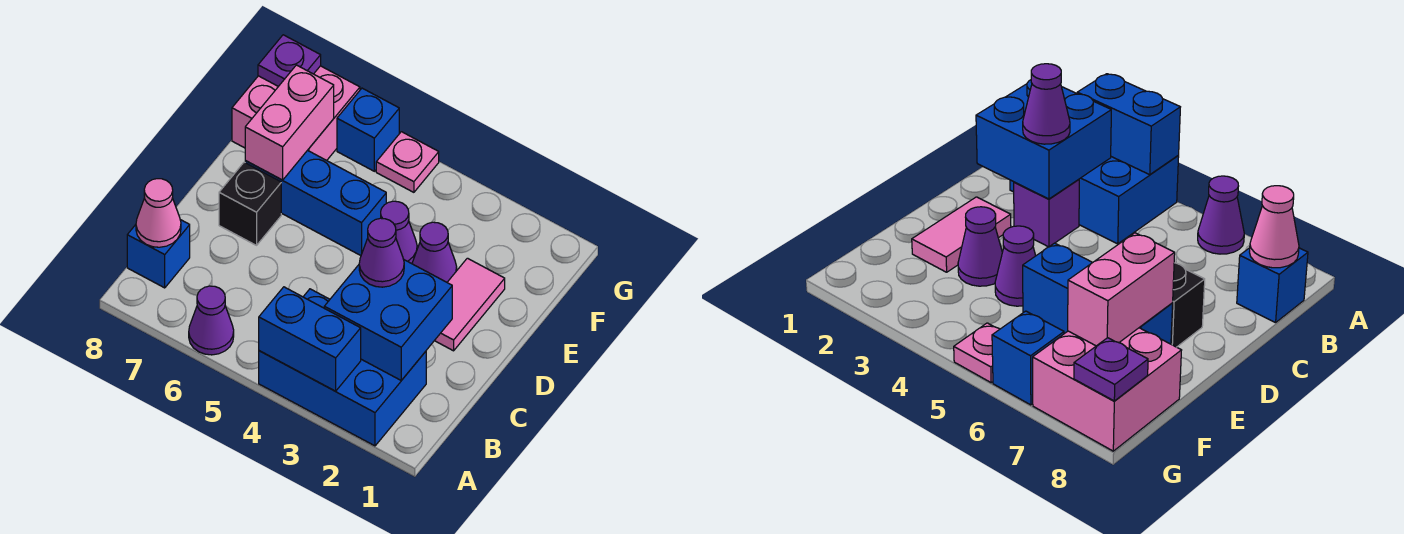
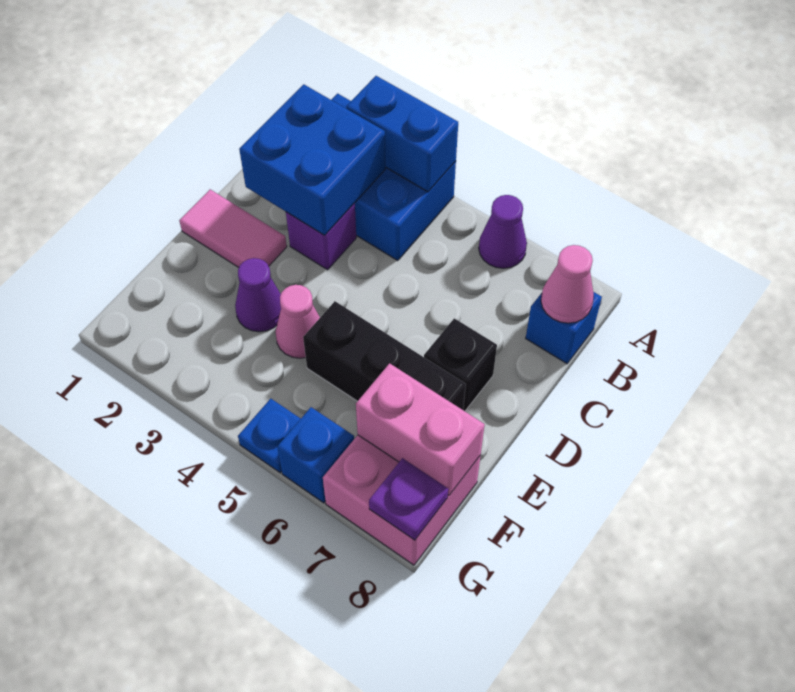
purple cone C3 level 3 -> none
pink tile D2:E2 level 1 -> pink tile D1:D2 level 1
purple cone E4 level 1 -> pink cone E4 level 1
blue brick E5:E7 level 1 -> black brick E5:E7 level 1
pink brick E7:F7 level 2 -> pink brick F7:F8 level 2
pink plate G5 level 1 -> blue plate G5 level 1

